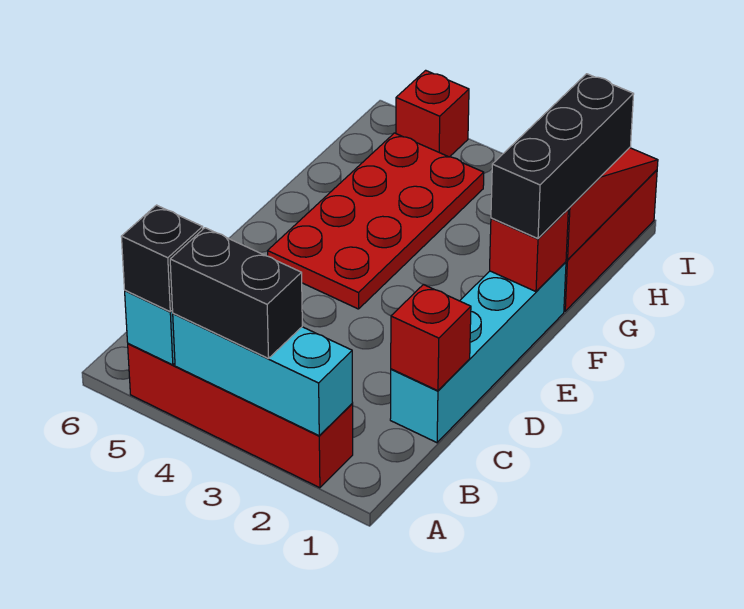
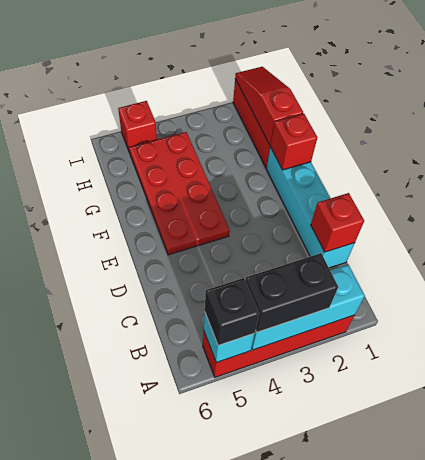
black brick F1:H1 level 3 -> none

